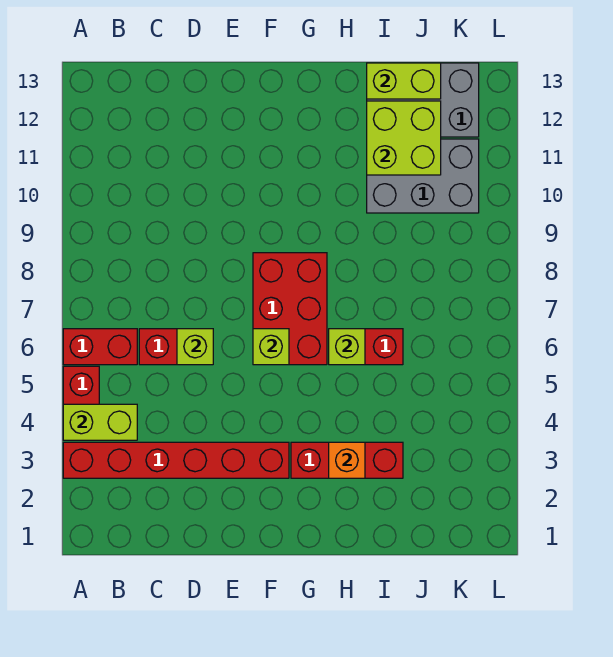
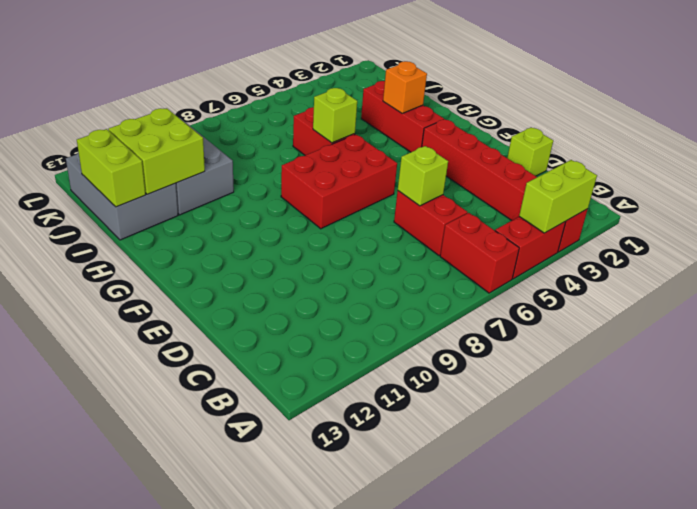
lime brick A4:B4 level 2 -> lime brick A3:A4 level 2
lime brick F6 level 2 -> lime brick D1 level 1

